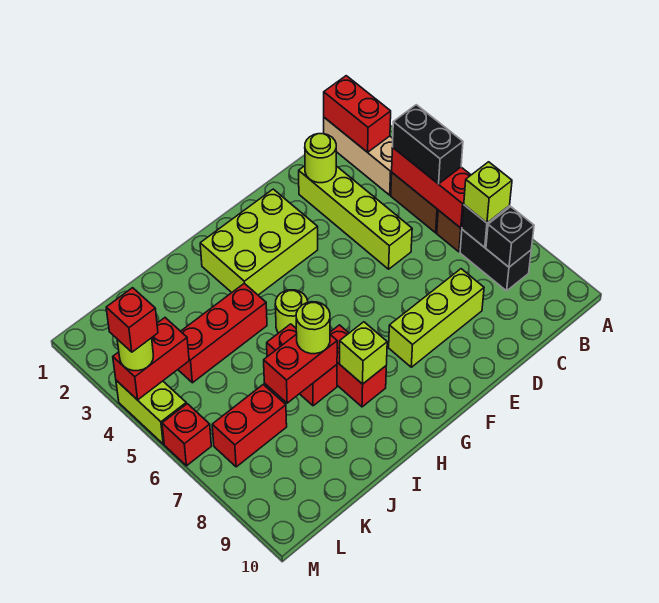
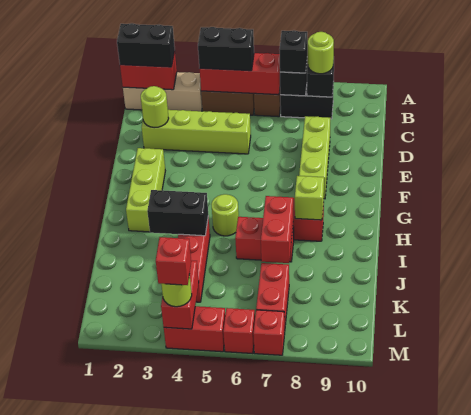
none -> black brick B1:B2 level 3
lime brick B7 level 3 -> black brick B7 level 3
lime brick F2:H3 level 1 -> lime brick F2:H2 level 1
none -> black brick I3:I4 level 2
lime round brick I7 level 3 -> lime round brick B8 level 3
lime brick M4:M5 level 1 -> red brick M4:M5 level 1
none -> red brick M7 level 1

